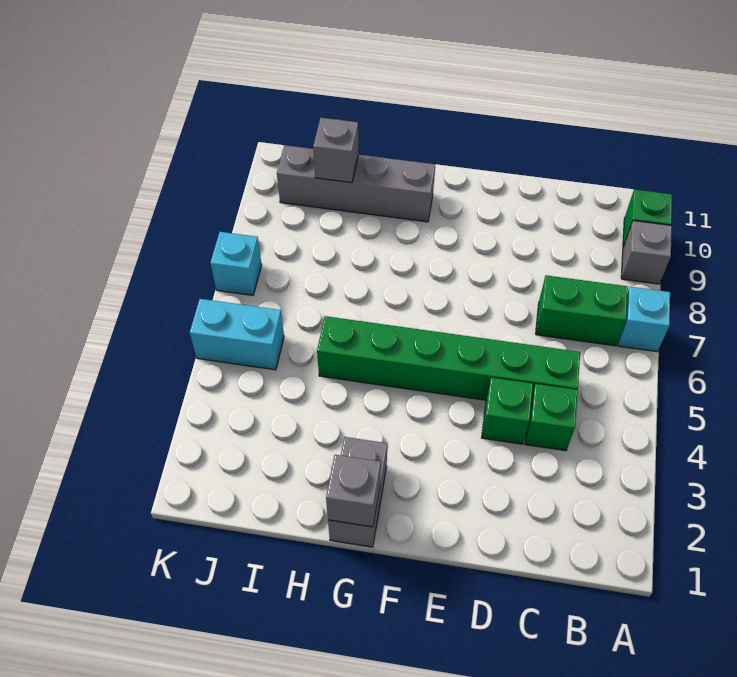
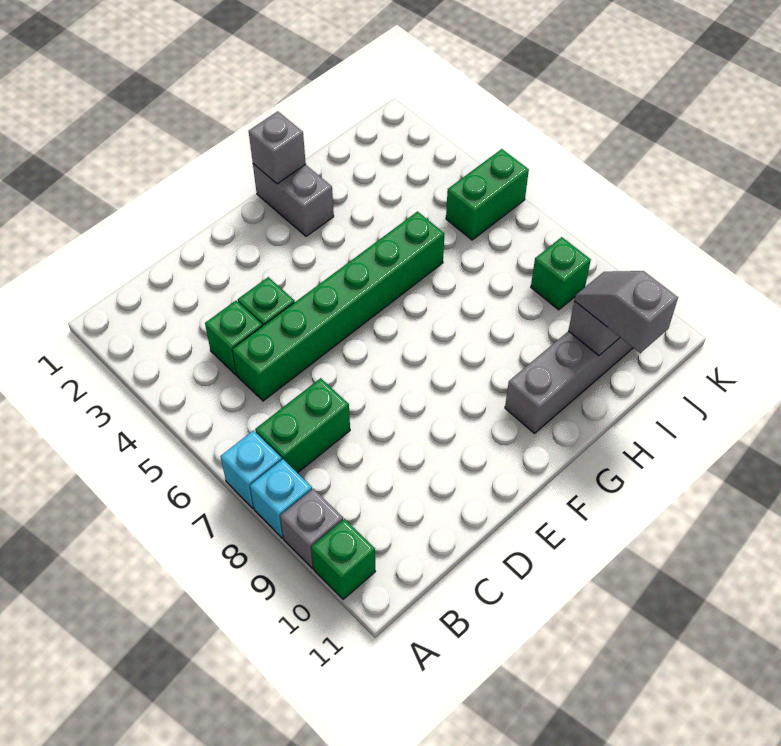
none -> grey slope I10:I11 level 3 top 11
cyan brick J5:K5 level 1 -> green brick J5:K5 level 1
none -> green brick J8 level 1
cyan brick K7 level 1 -> cyan brick A8 level 1

